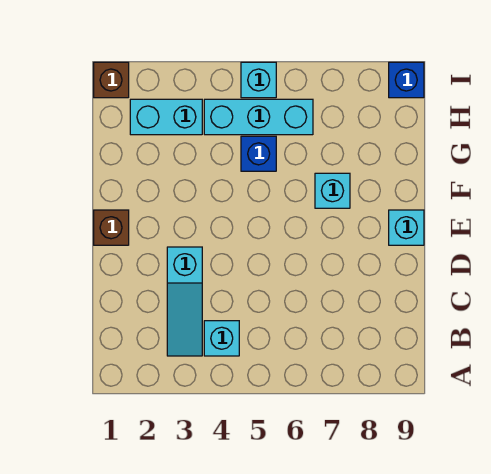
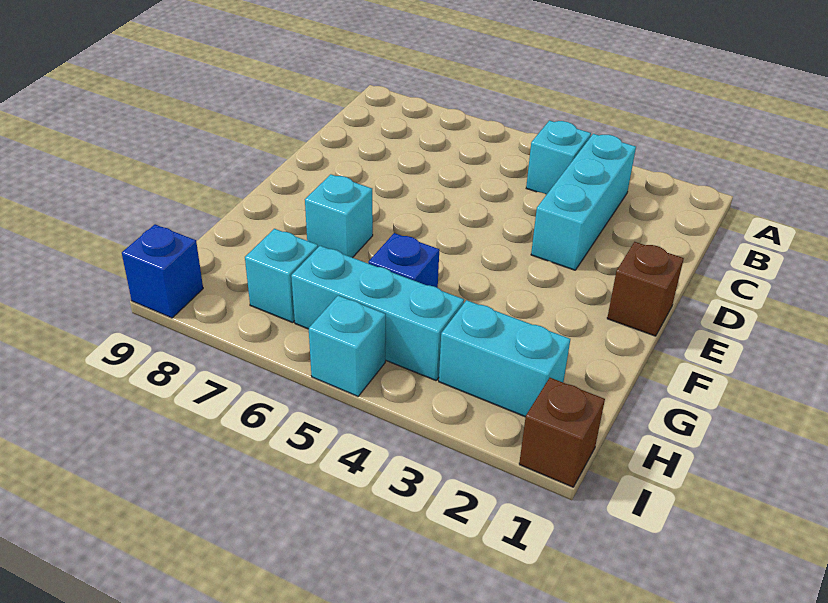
cyan slope B3:D3 level 1 top D -> cyan brick B3:D3 level 1
cyan brick E9 level 1 -> cyan brick H7 level 1

